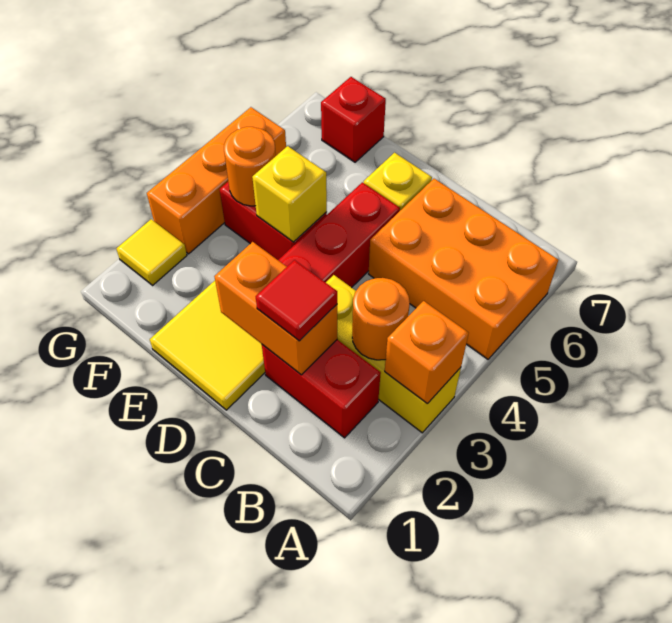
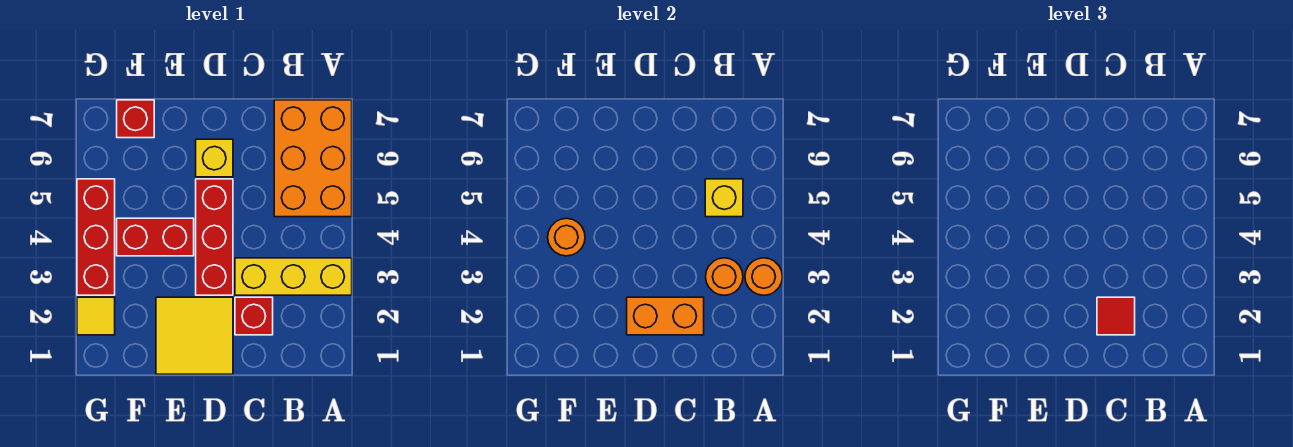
orange brick A3 level 2 -> orange round brick A3 level 2
orange brick A5:C6 level 1 -> orange brick A5:B7 level 1
red brick B2:C2 level 1 -> red brick C2 level 1
yellow brick E4 level 2 -> yellow brick B5 level 2
orange brick G3:G5 level 1 -> red brick G3:G5 level 1

